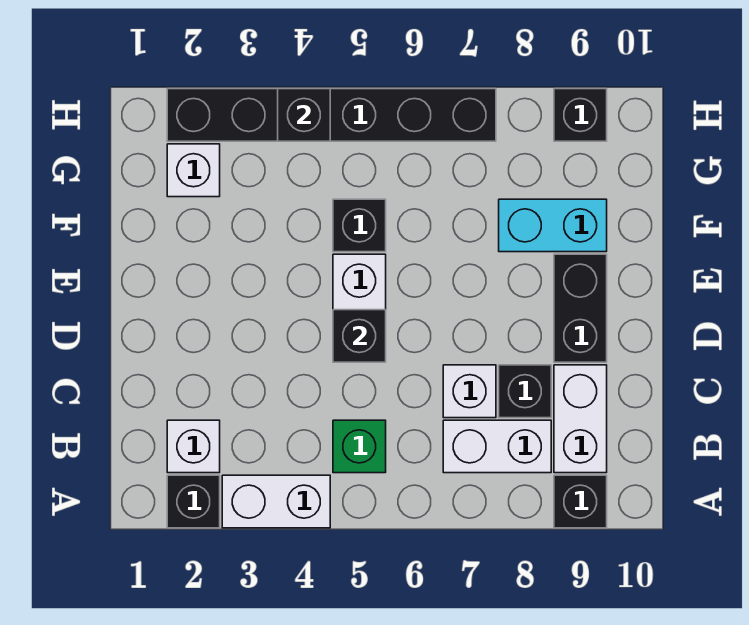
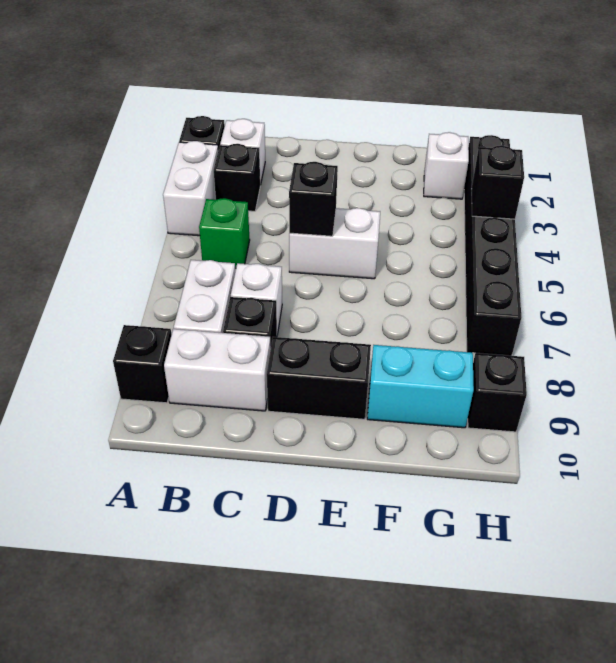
black brick F5 level 1 -> black brick B3 level 1
cyan brick F8:F9 level 1 -> cyan brick F9:G9 level 1

